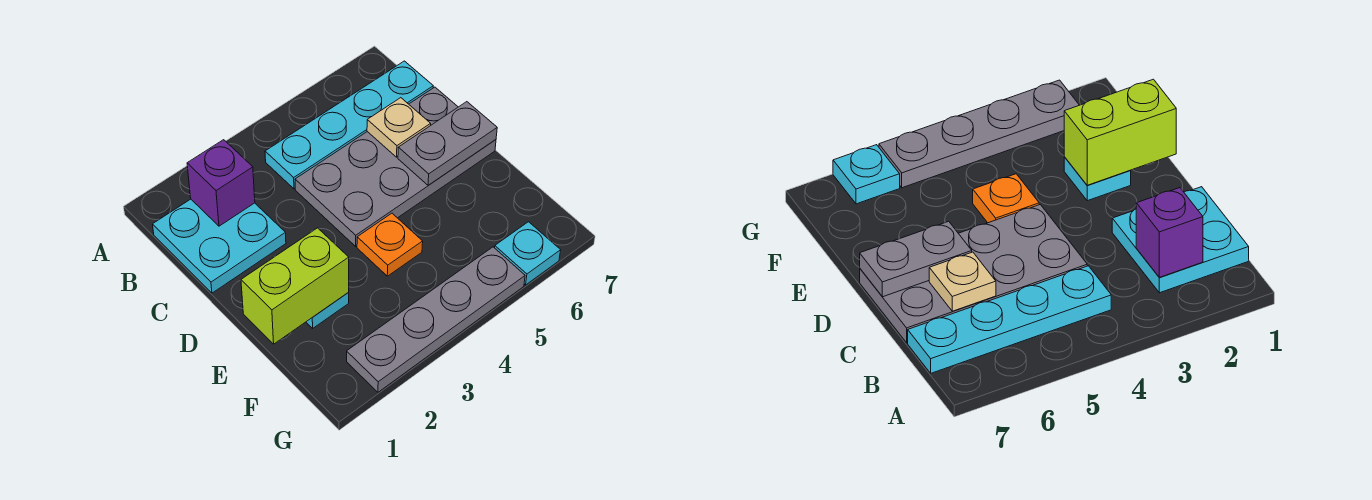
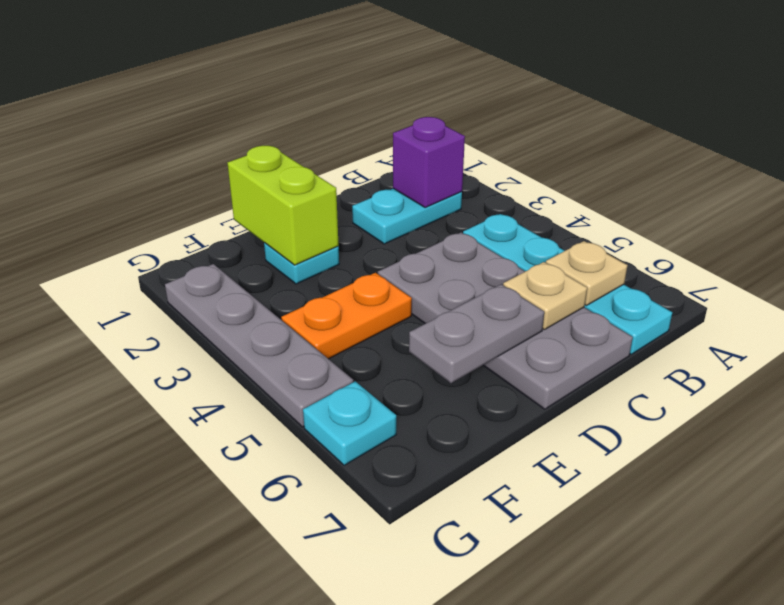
cyan plate B1:C2 level 1 -> cyan plate B2:C2 level 1
none -> tan plate B6 level 2
grey plate D6:D7 level 2 -> grey plate D6:E6 level 2
orange plate E4 level 1 -> orange plate E4:F4 level 1

